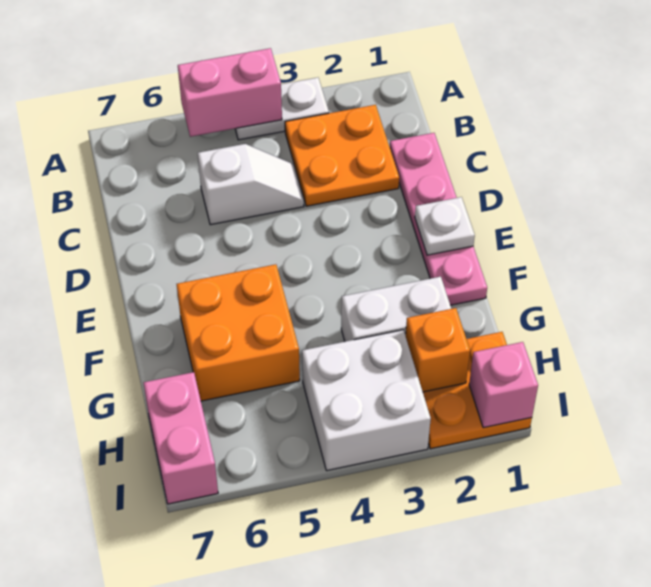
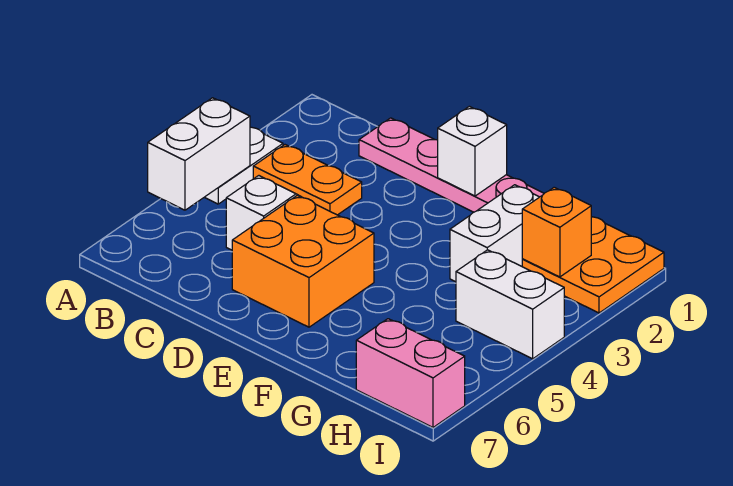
pink brick A4:A5 level 2 -> white brick A4:A5 level 2
orange plate B2:C3 level 1 -> orange plate B3:C3 level 1
white plate E1 level 2 -> white brick E1 level 2
orange brick F5:G6 level 1 -> orange brick D5:E6 level 1
white brick H3:I4 level 1 -> white brick H4:I4 level 1
pink brick I1 level 2 -> none

